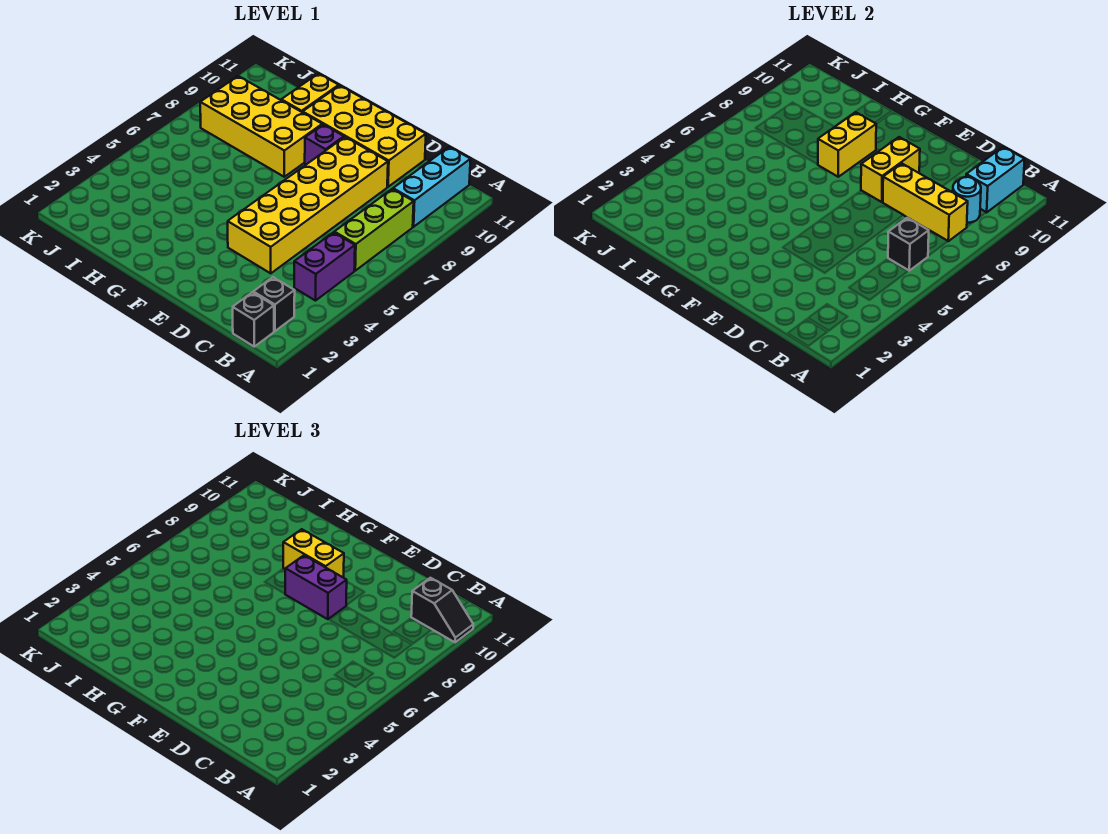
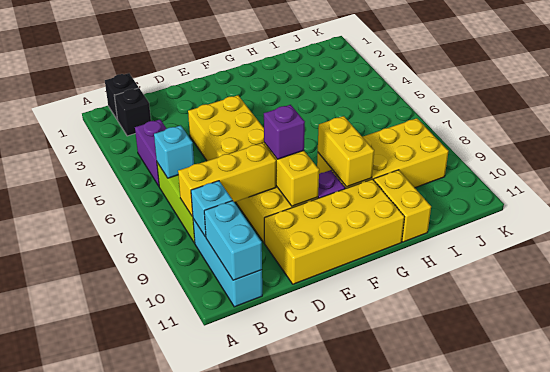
black slope A10:B10 level 3 top B -> none
black brick B6 level 2 -> cyan brick B6 level 2
cyan round brick B9 level 2 -> cyan brick B9 level 2
purple brick E8:F8 level 3 -> purple brick E8 level 3
yellow brick F9:G9 level 3 -> none

